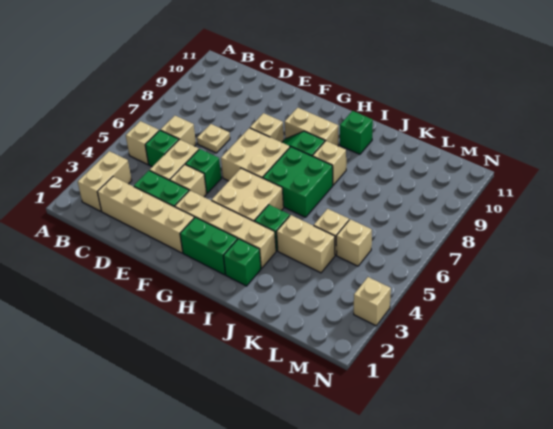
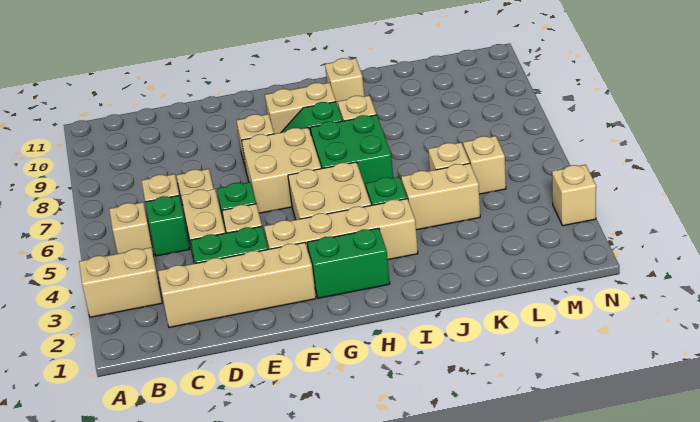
tan brick B2:B3 level 1 -> tan brick A3:B3 level 1
green brick I2 level 1 -> none
green brick I10 level 1 -> tan brick I10 level 1

